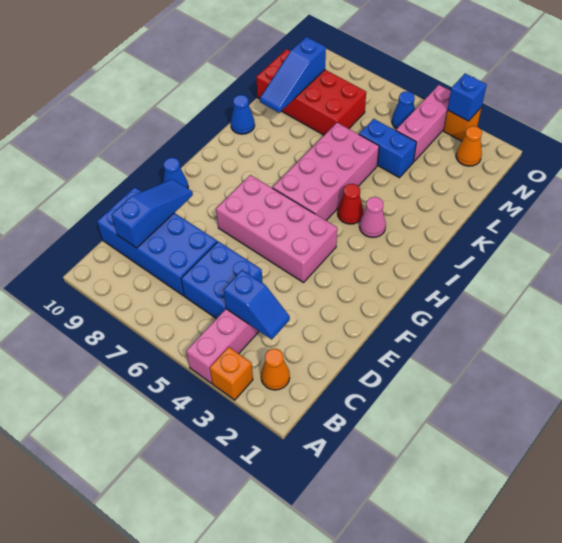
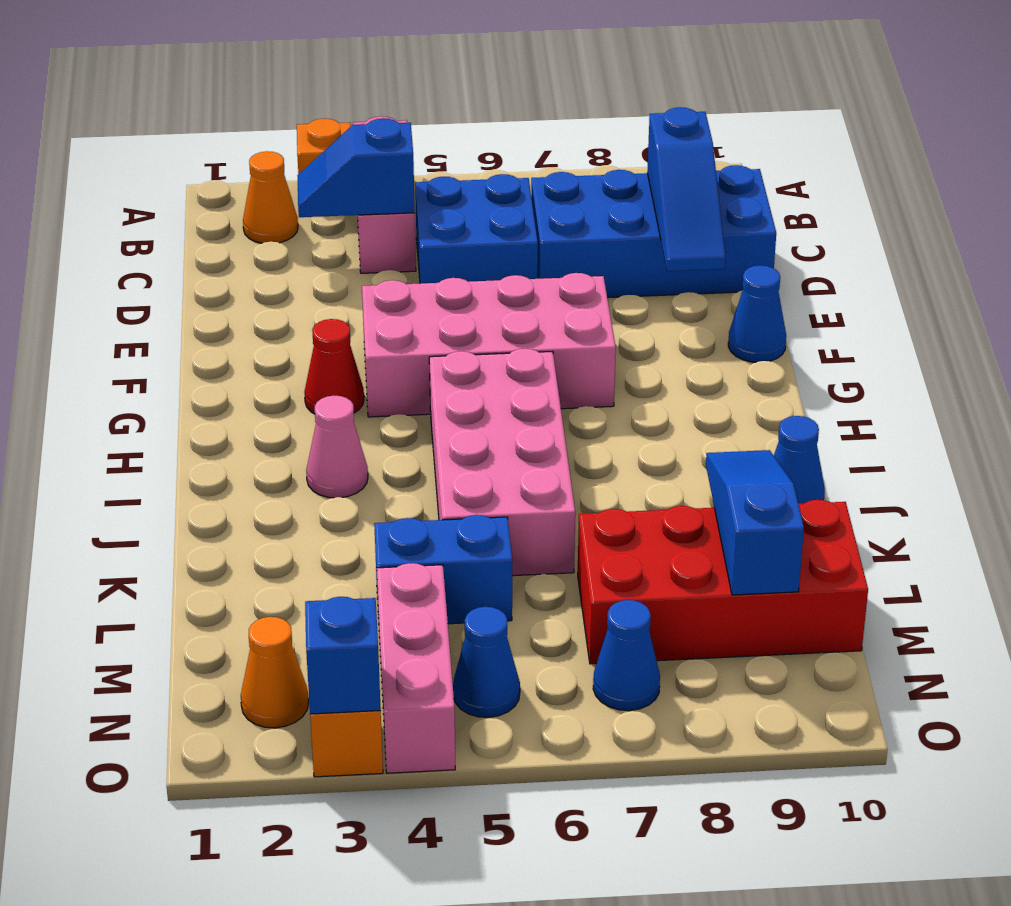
red cone I4 level 1 -> red cone G3 level 1
none -> blue cone N7 level 1

